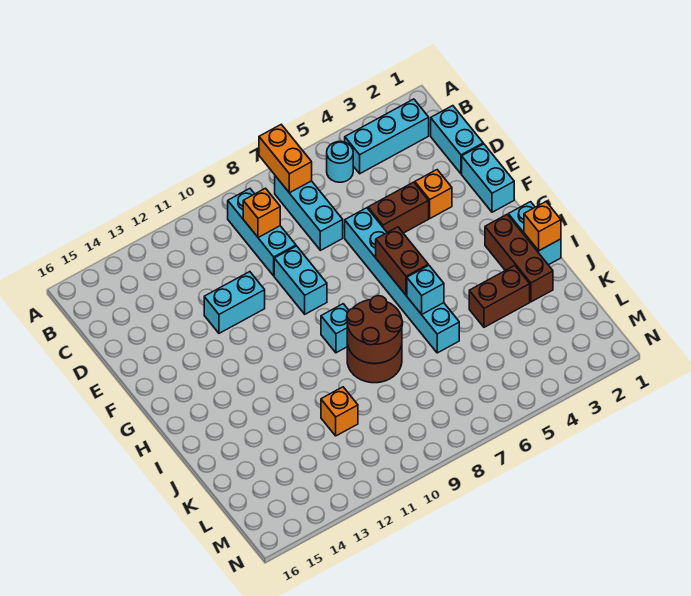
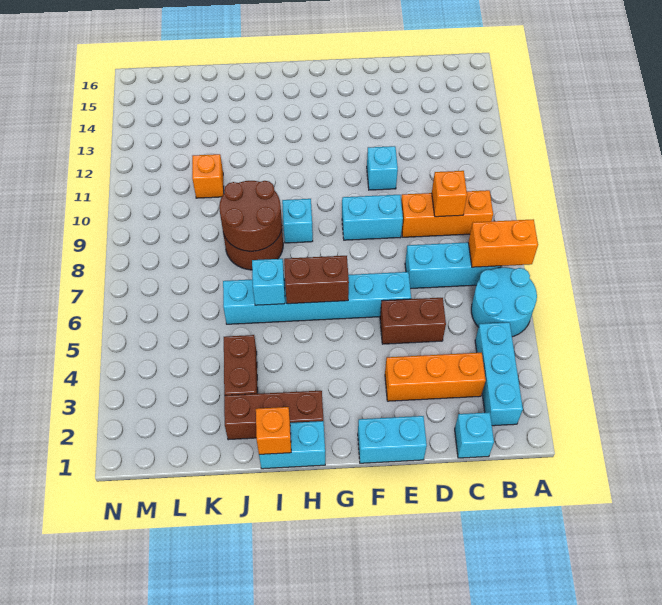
cyan round brick B5 level 1 -> cyan round brick A5:B6 level 1
cyan brick B9:D9 level 1 -> orange brick B9:D9 level 1
cyan brick C1:D1 level 1 -> cyan brick C1 level 1
orange brick E3 level 1 -> orange brick C3:E3 level 1
brown brick E4:E5 level 1 -> brown brick D5:E5 level 1
cyan brick E11:E12 level 1 -> cyan brick E11 level 1

